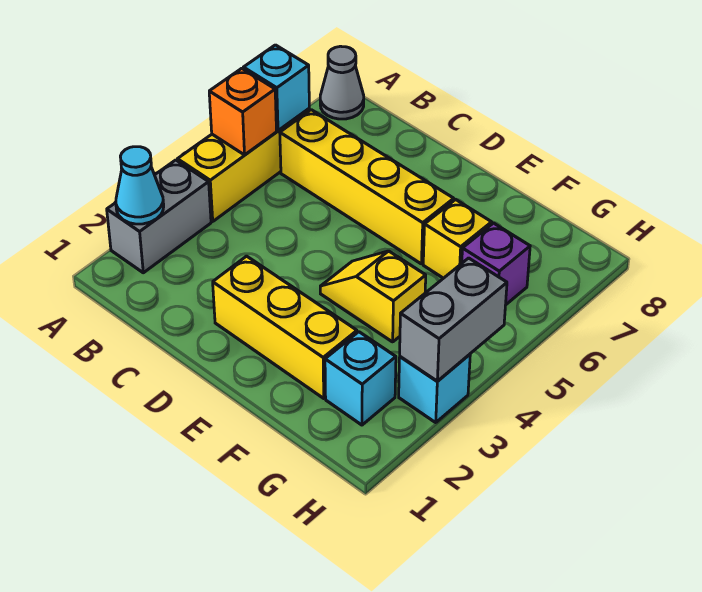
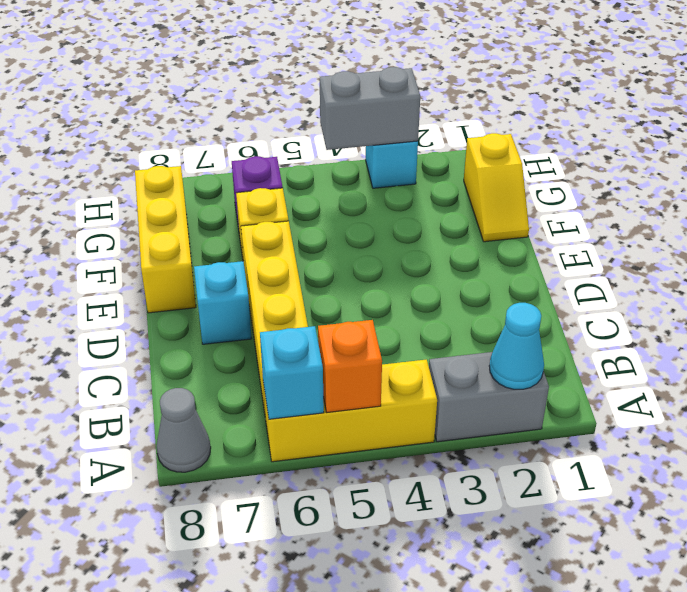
yellow brick D2:F2 level 1 -> yellow brick E8:G8 level 1
yellow slope E4:F4 level 1 top F -> yellow slope F1:G1 level 1 top G
cyan brick G2 level 1 -> cyan brick D7 level 1

